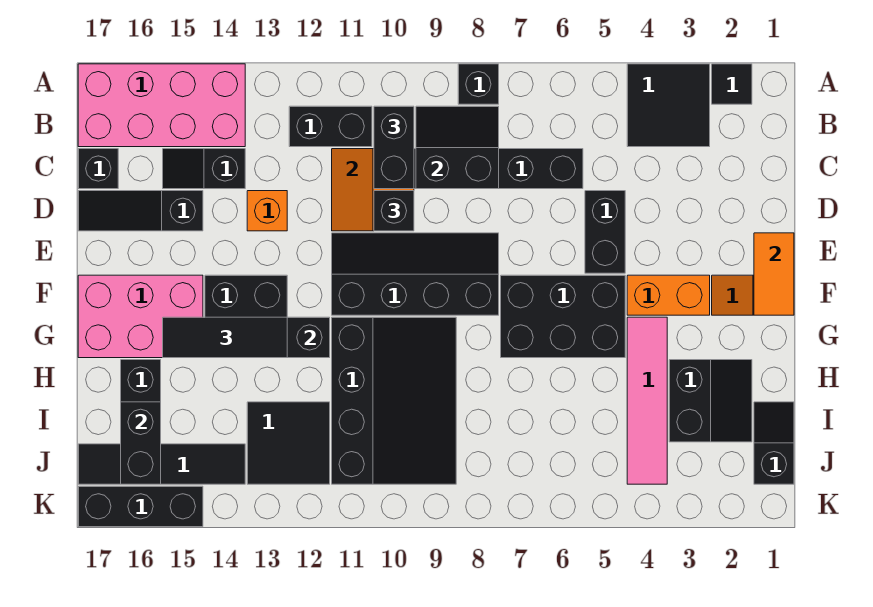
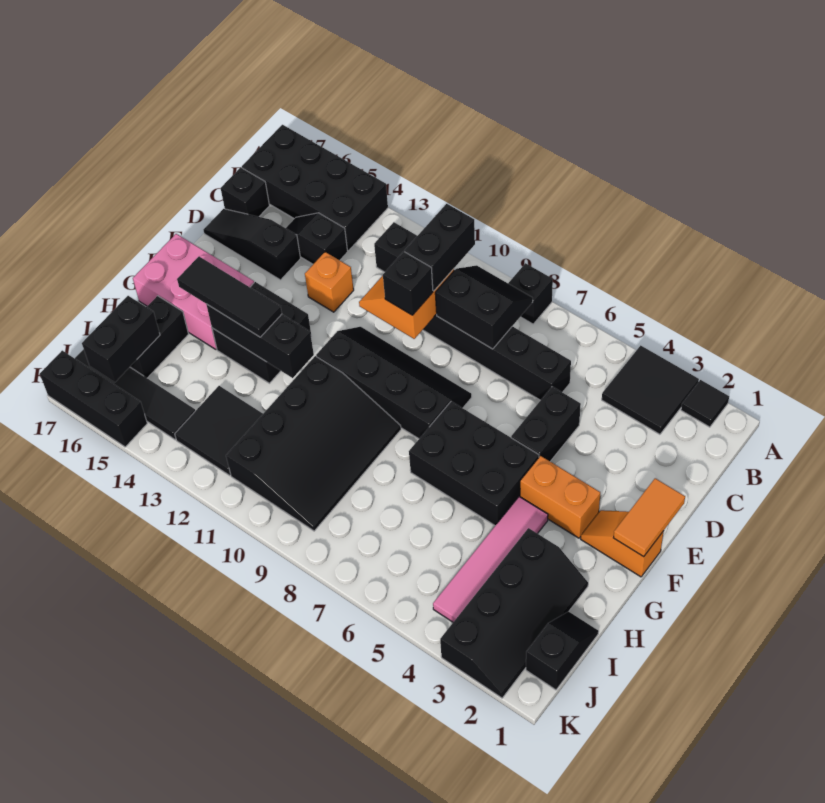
pink brick A14:B17 level 1 -> black brick A14:B17 level 1
black slope H2:I3 level 1 top 3 -> black slope H2:K3 level 1 top 3

